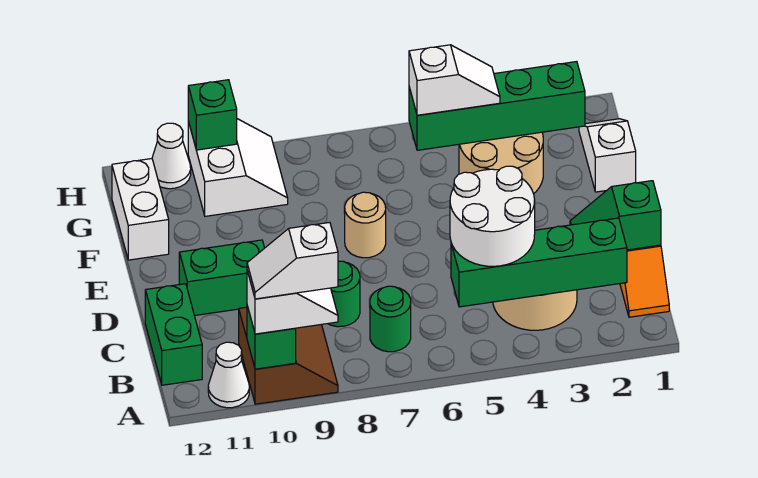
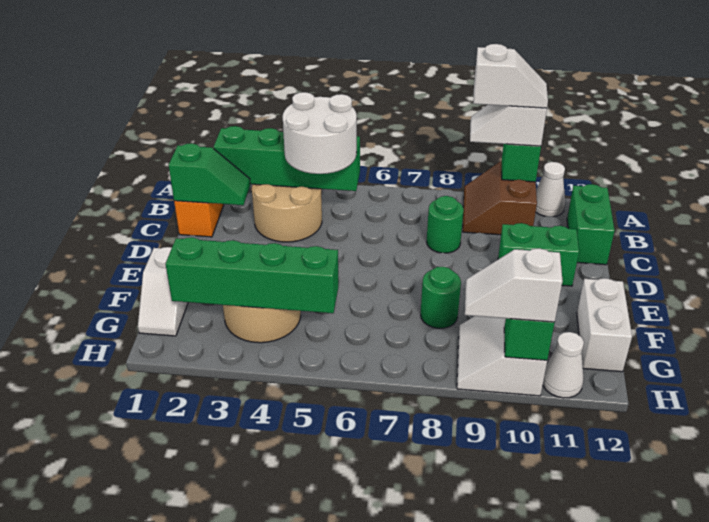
green round brick B7 level 1 -> green round brick F8 level 1
tan round brick E7 level 1 -> none
white slope G4:G5 level 3 top 5 -> white slope H9:H10 level 3 top 10

